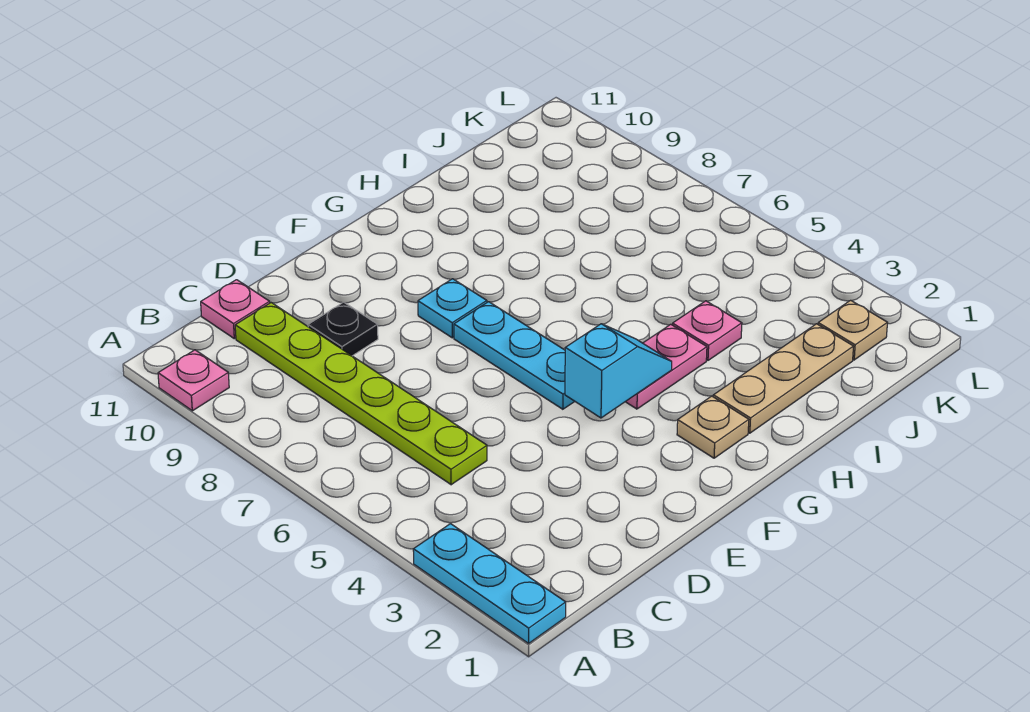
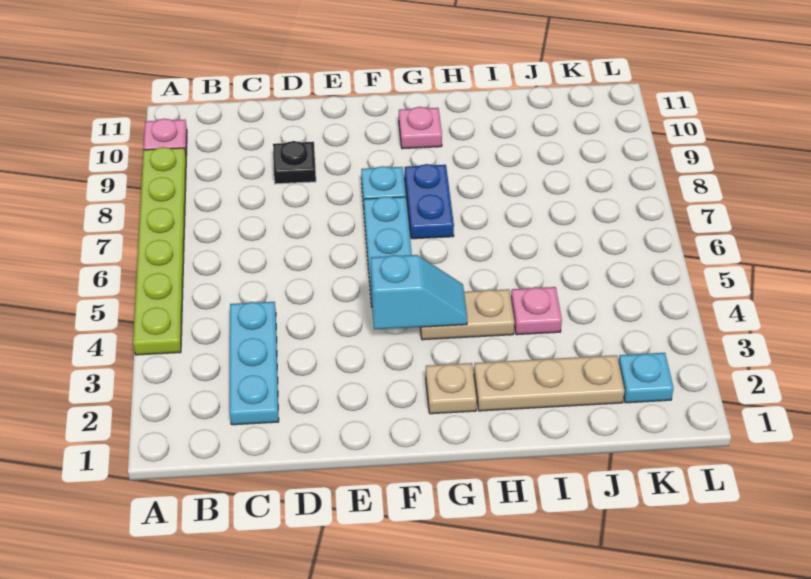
cyan plate A1:A3 level 1 -> cyan plate C2:C4 level 1
lime plate C5:C10 level 1 -> lime plate A4:A9 level 1
pink plate C11 level 1 -> pink plate G10 level 1
pink plate G4:H4 level 1 -> tan plate G4:H4 level 1
none -> blue plate G7:G8 level 1
tan plate K2 level 1 -> cyan plate K2 level 1

